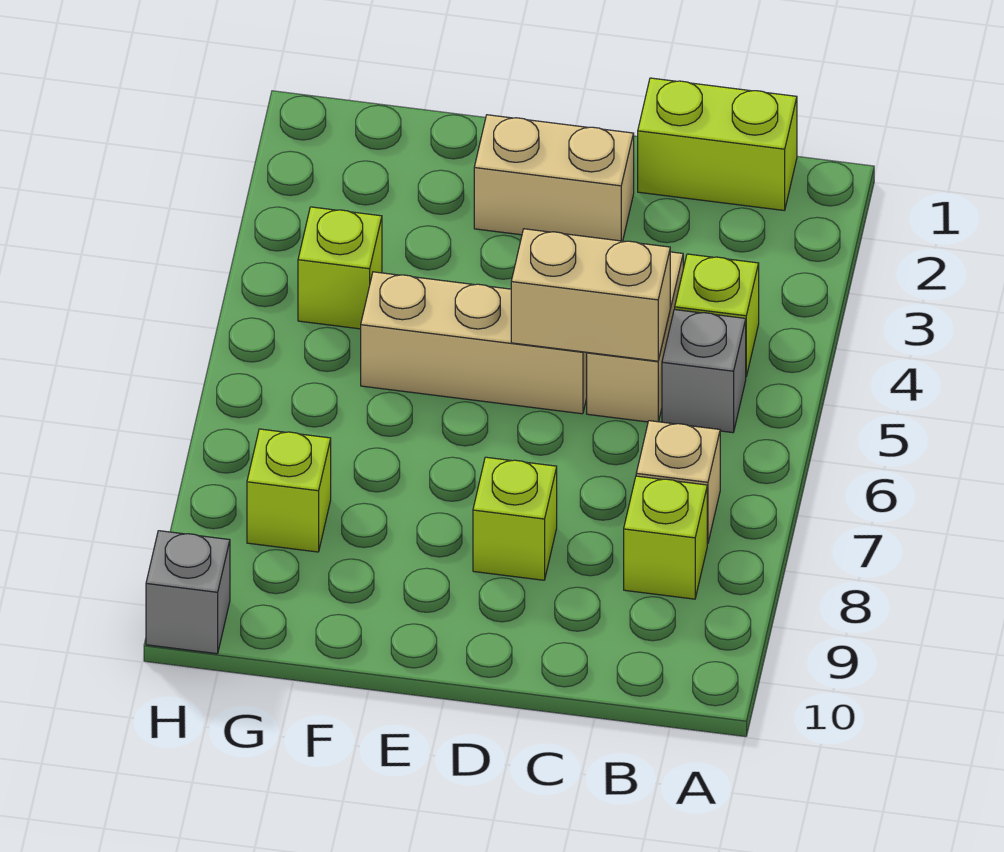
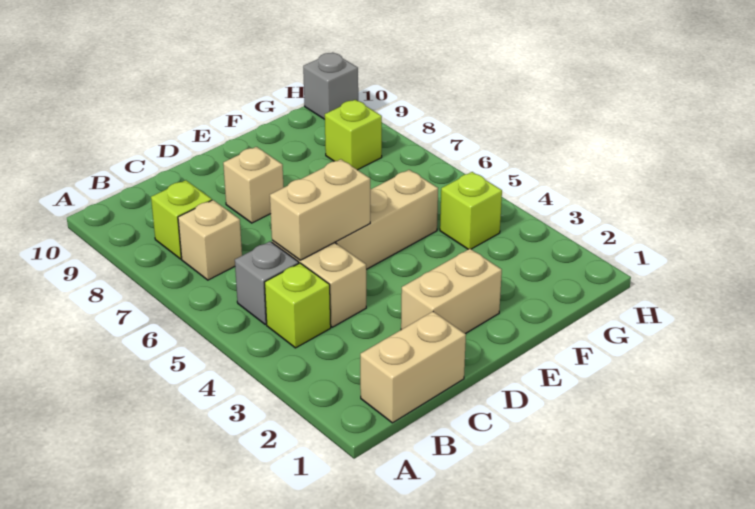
lime brick B1:C1 level 1 -> tan brick B1:C1 level 1
lime brick D8 level 1 -> tan brick D8 level 1

